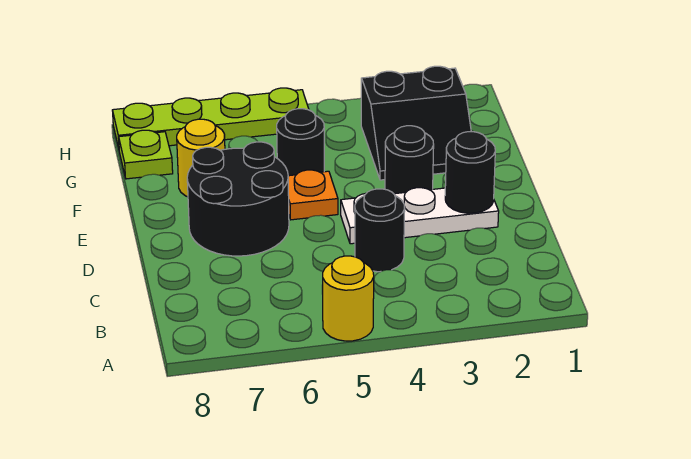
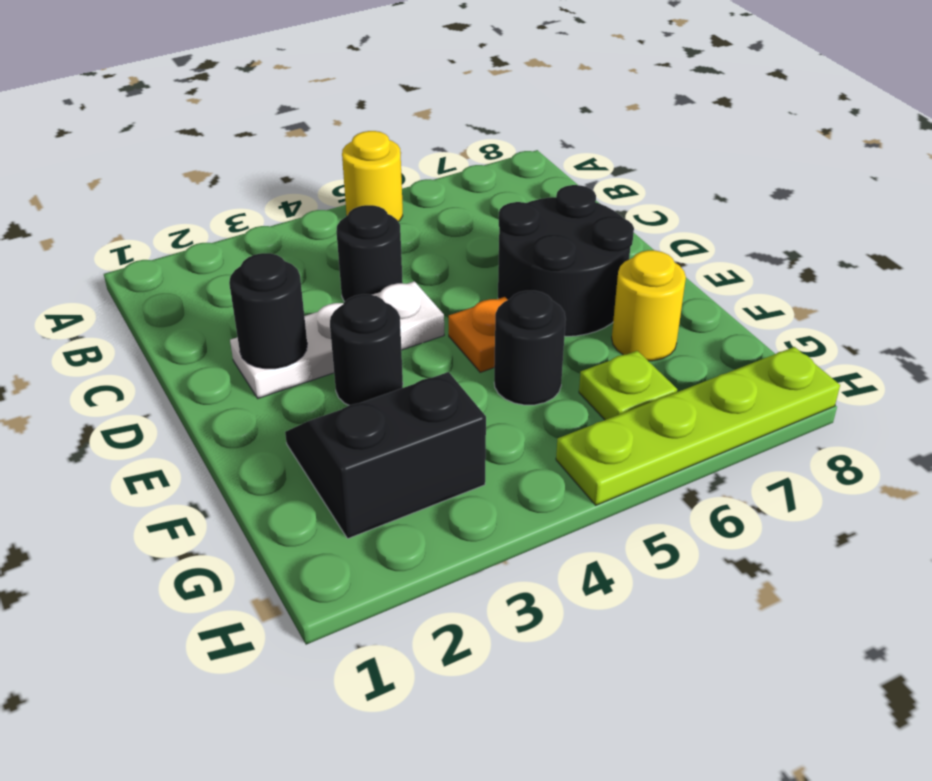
lime plate G8 level 1 -> lime plate G6 level 1

